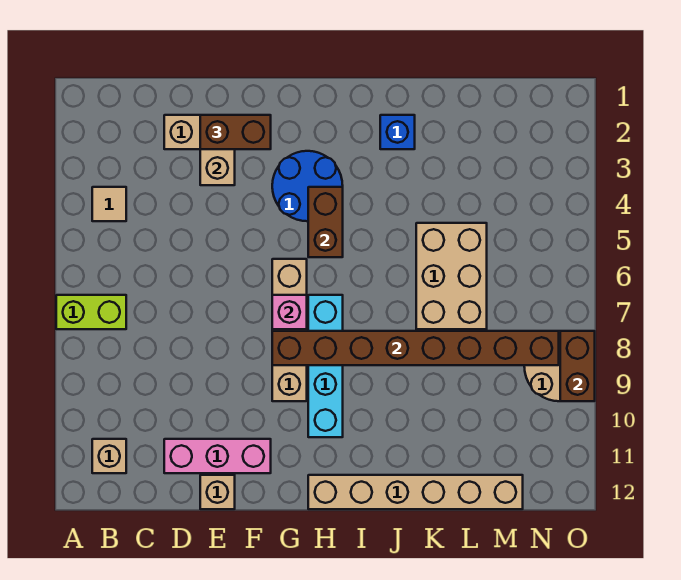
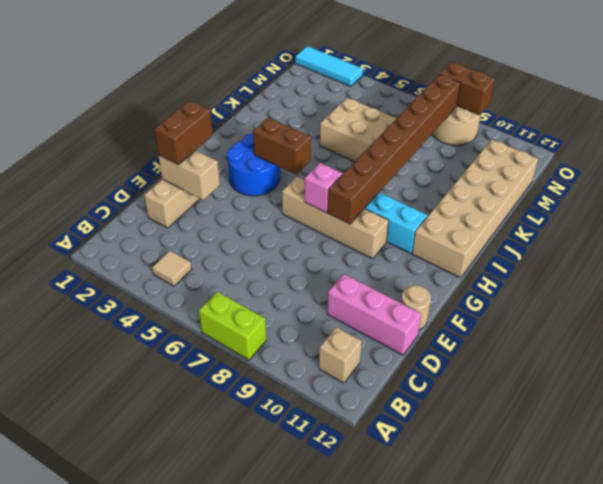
lime brick A7:B7 level 1 -> lime brick A7:A8 level 1
pink brick D11:F11 level 1 -> pink brick D10:D12 level 1
tan brick E12 level 1 -> tan round brick E12 level 1
tan brick H12:M12 level 1 -> tan brick H11:M12 level 1
blue brick J2 level 1 -> none
none -> cyan tile O1:O3 level 1

